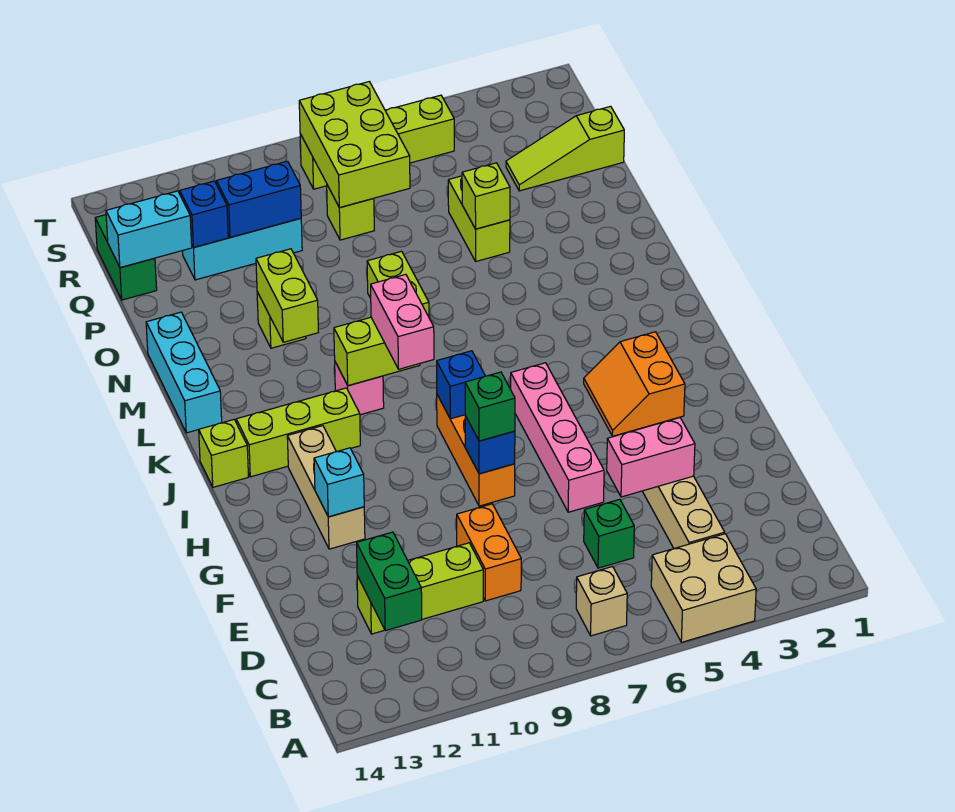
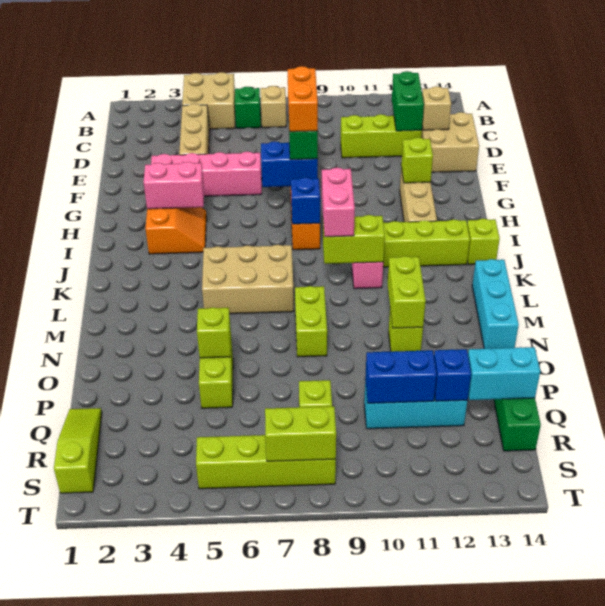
green brick D6 level 1 -> green brick B6 level 1
orange brick D9:E9 level 1 -> orange brick F8:G8 level 4
none -> tan brick D13:E14 level 1
none -> tan brick D13 level 2
pink brick E4:E5 level 2 -> pink brick H3:H4 level 2
pink brick F6:I6 level 1 -> pink brick F3:F6 level 1
blue brick G8 level 2 -> blue brick G7:G8 level 2
cyan brick G12 level 2 -> lime brick G12 level 2
none -> tan brick K5:L7 level 1
lime slope Q1:Q3 level 1 top 1 -> lime slope Q1:S1 level 1 top S
lime brick Q7:S8 level 2 -> lime brick S7:S8 level 2

